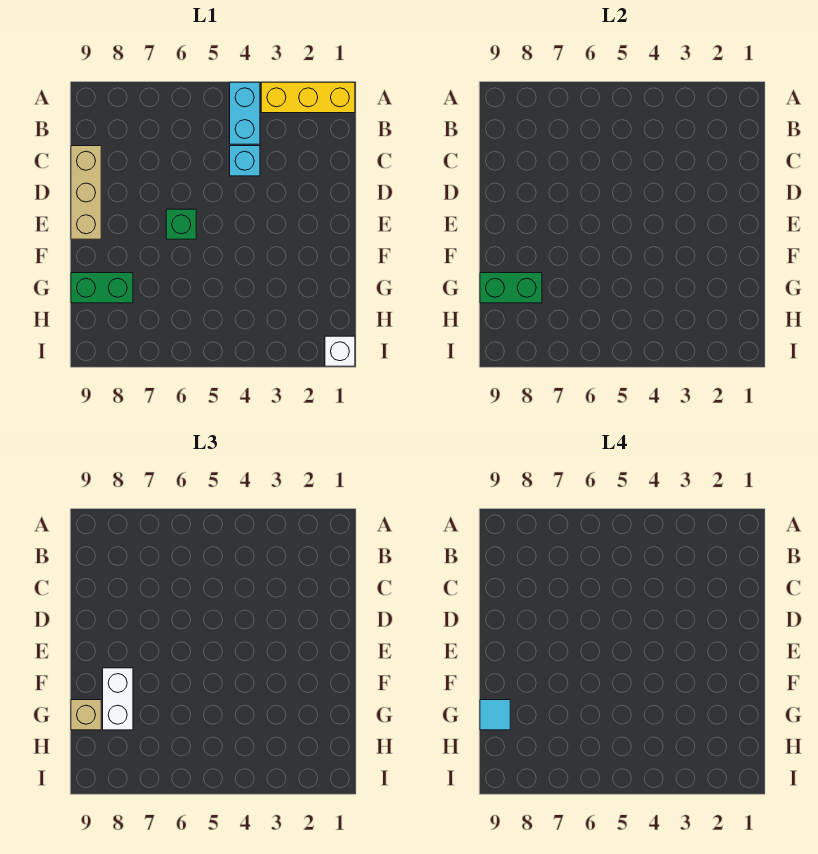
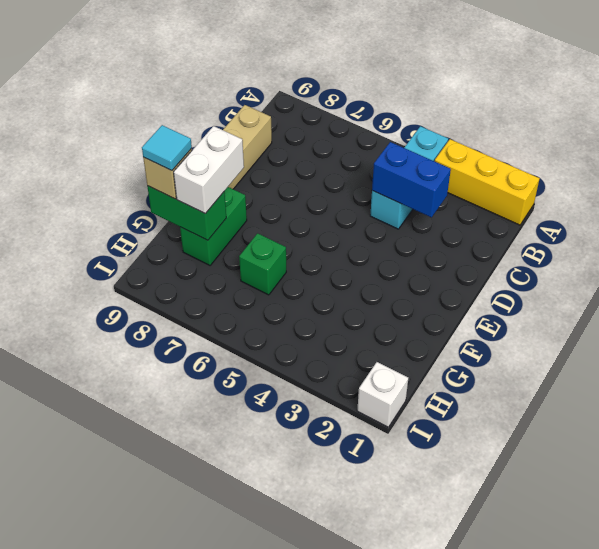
none -> blue brick C3:C4 level 2
green brick E6 level 1 -> green brick G6 level 1
green brick G8:G9 level 1 -> green brick F8:G8 level 1

